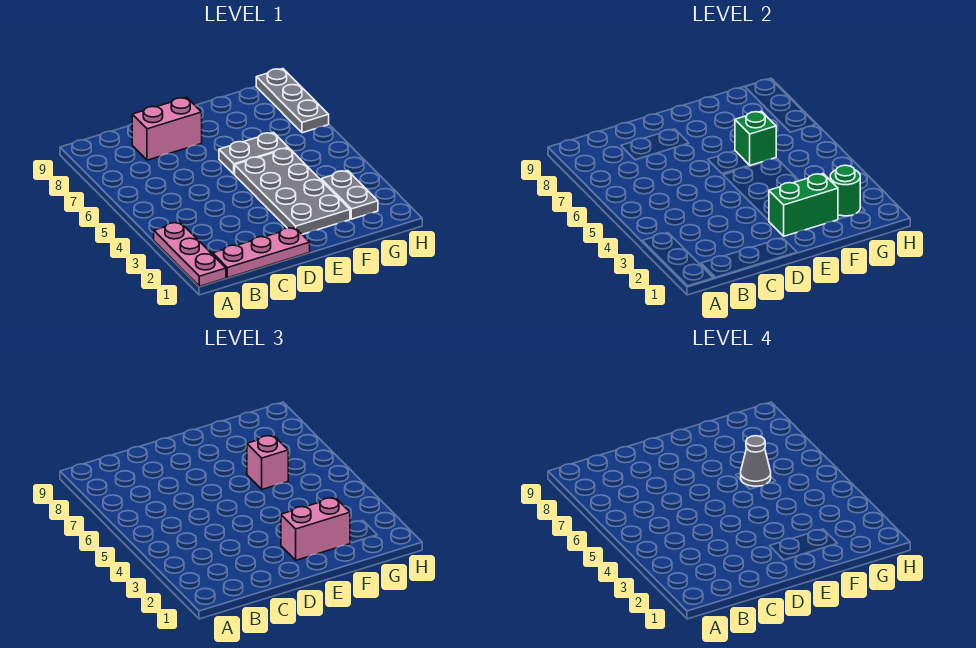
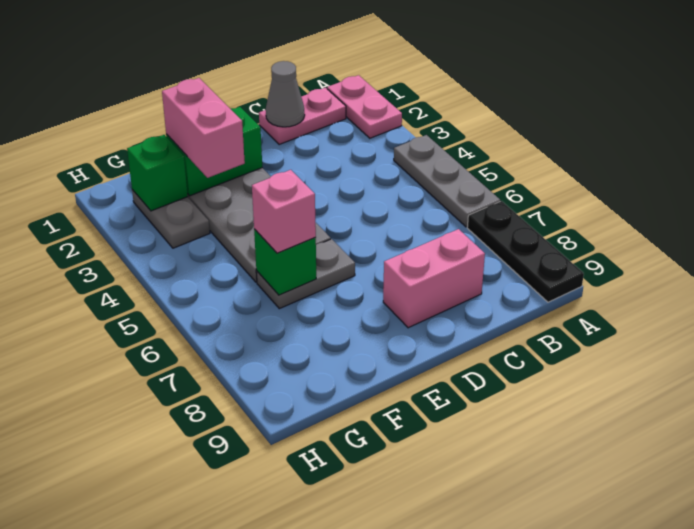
pink plate A1:A3 level 1 -> pink plate A1:A2 level 1
none -> black plate A7:A9 level 1
pink plate B1:D1 level 1 -> pink plate B1:C1 level 1
pink brick E2:F2 level 3 -> pink brick F2:F3 level 3
grey cone F6 level 4 -> grey cone C1 level 2
green round brick G2 level 2 -> green brick G2 level 2
grey plate H7:H9 level 1 -> grey plate A4:A6 level 1

